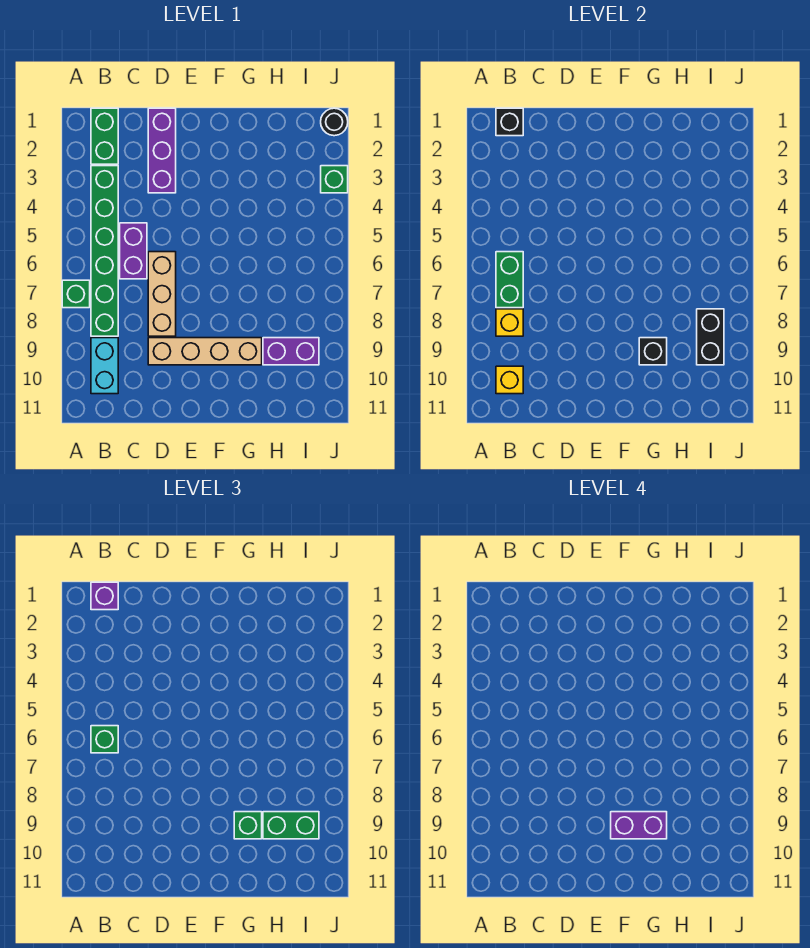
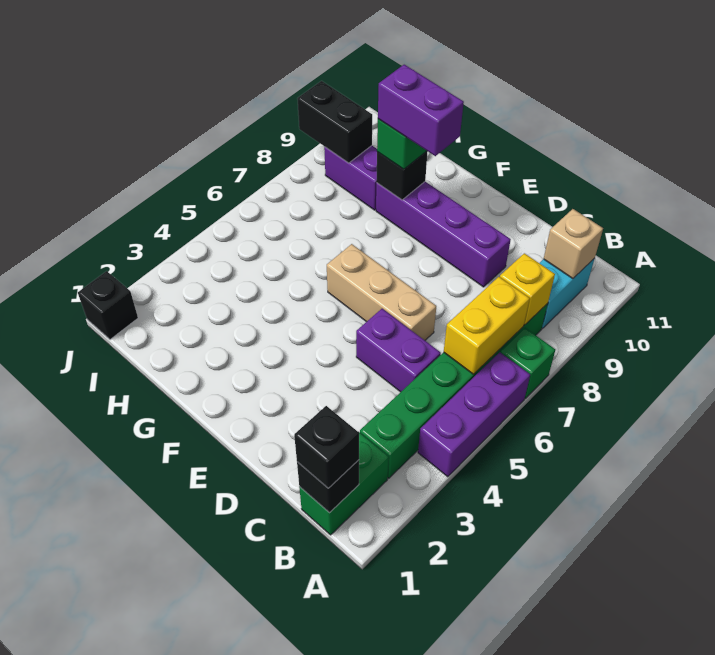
purple brick B1 level 3 -> black brick B1 level 3
green brick B6:B7 level 2 -> yellow brick B6:B7 level 2
green brick B6 level 3 -> none
yellow brick B10 level 2 -> tan brick B10 level 2
purple brick C5:C6 level 1 -> purple brick C5:D5 level 1
purple brick D1:D3 level 1 -> purple brick A4:A6 level 1
tan brick D6:D8 level 1 -> tan brick D6:F6 level 1
tan brick D9:G9 level 1 -> purple brick D9:G9 level 1
green brick H9:I9 level 3 -> none
black brick I8:I9 level 2 -> black brick I9:J9 level 2
black round brick J1 level 1 -> black brick J1 level 1
green brick J3 level 1 -> none

